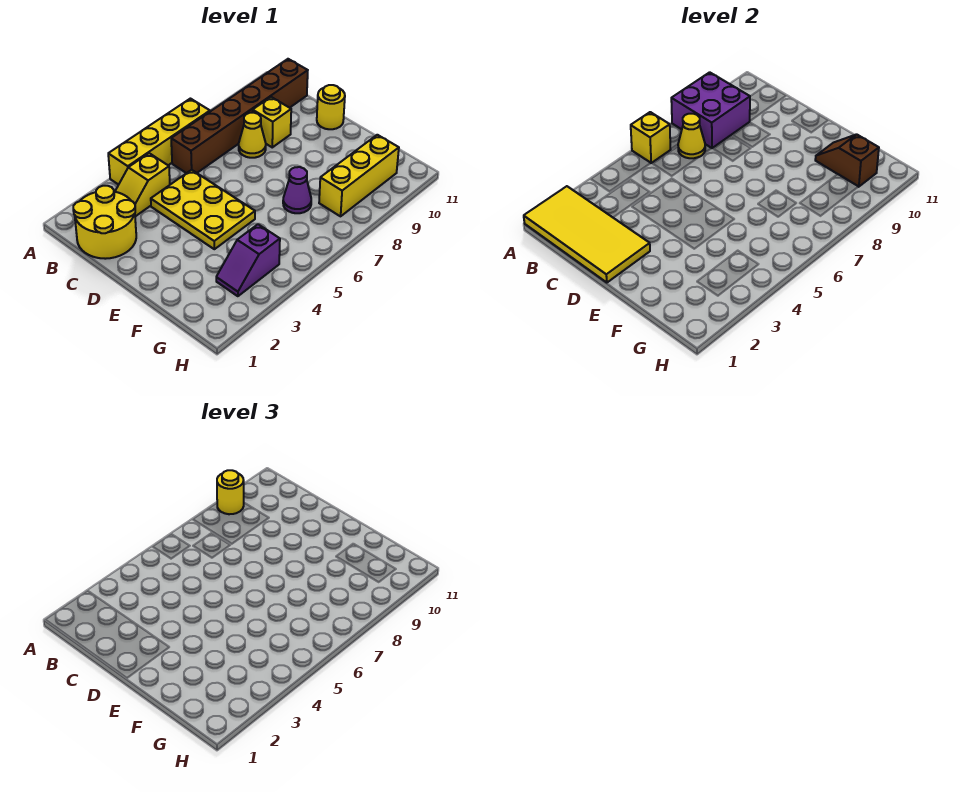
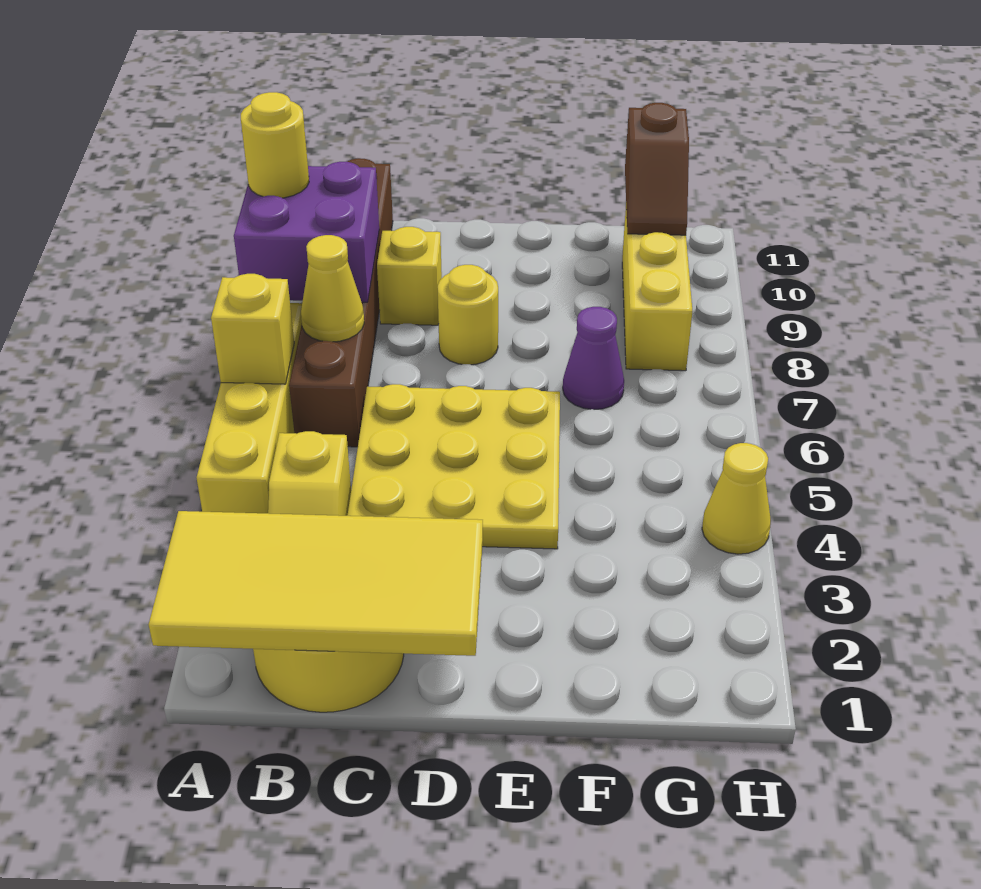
yellow plate C4:E5 level 1 -> yellow plate C4:E6 level 1
yellow cone C8 level 1 -> yellow cone H4 level 1
yellow round brick D11 level 1 -> yellow round brick D8 level 1
brown slope F10:G10 level 2 top G -> brown slope G10:G11 level 2 top 11
purple slope G3:G4 level 1 top 4 -> none

